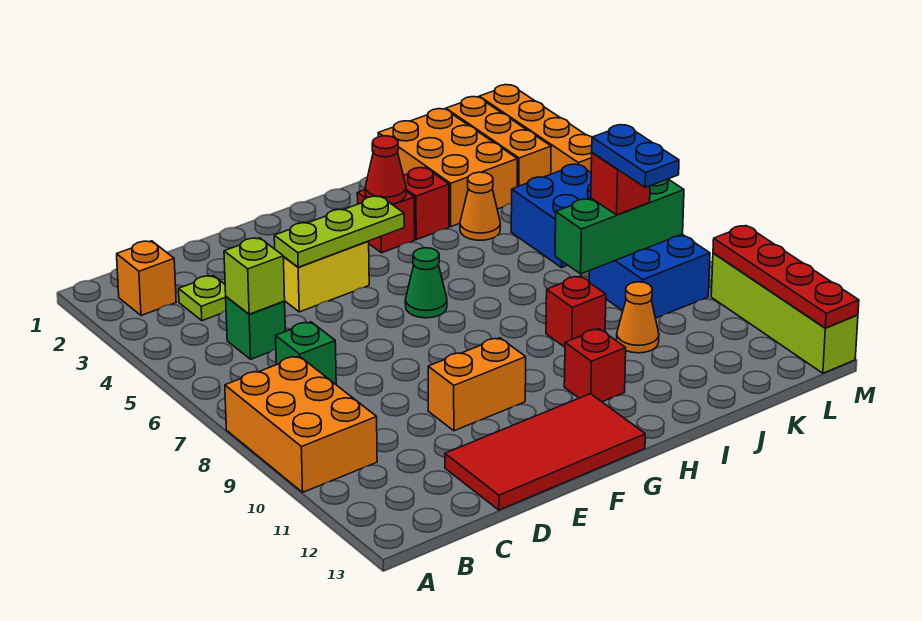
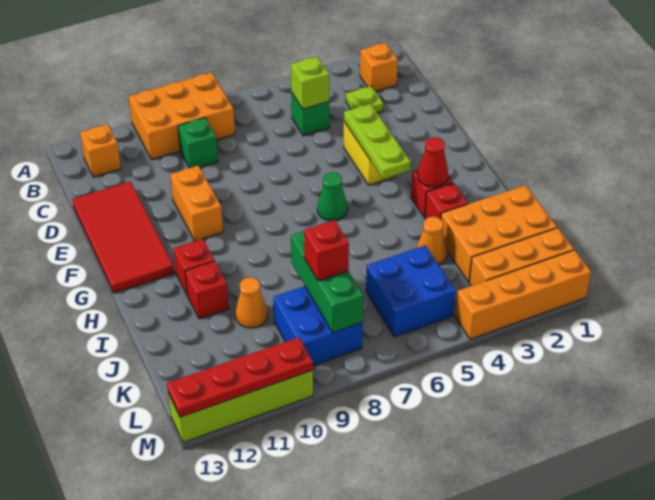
none -> orange brick B12 level 1
green brick C7 level 1 -> green brick C9 level 1
red brick I9 level 1 -> red brick I11 level 1
blue plate K8:K9 level 4 -> none

